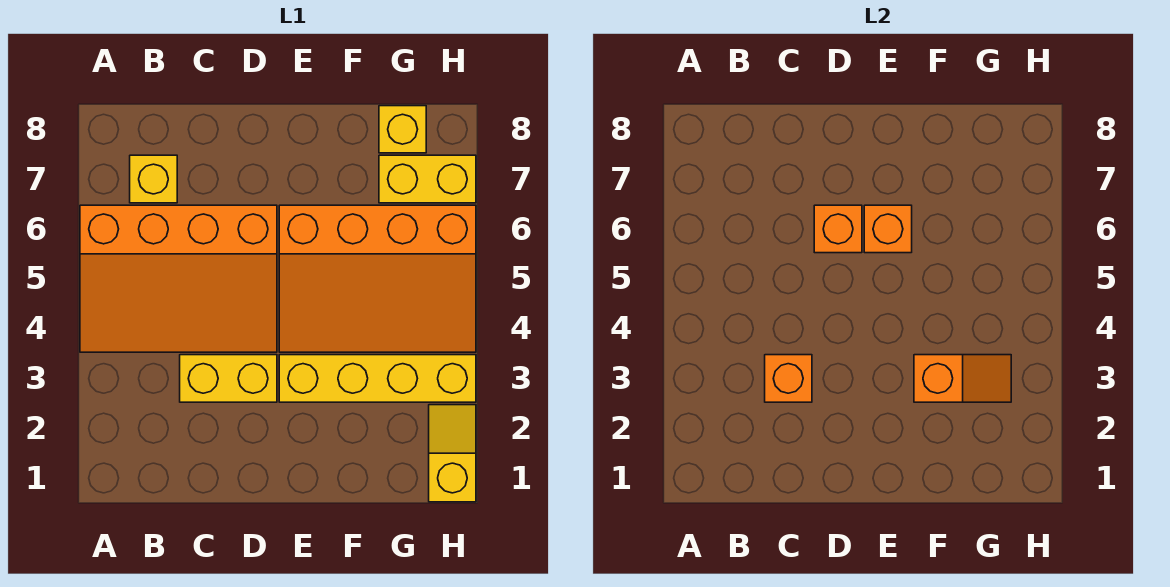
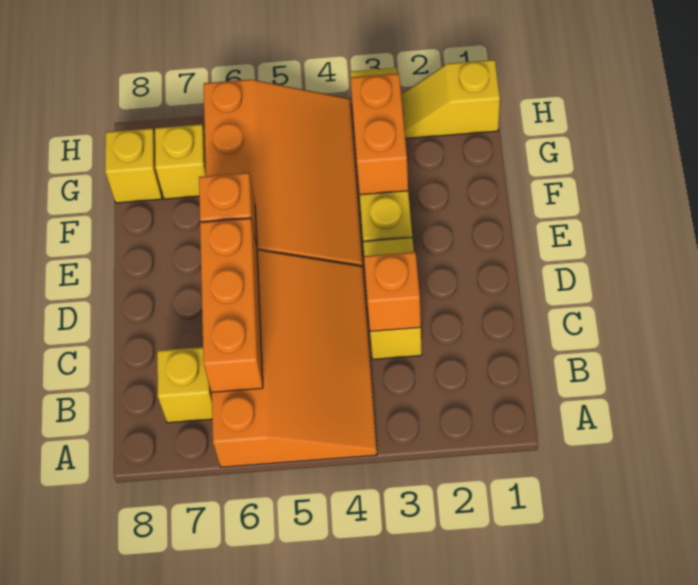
orange brick D6 level 2 -> orange brick B6:D6 level 2
orange slope F3:G3 level 2 top F -> orange brick F3:G3 level 2
yellow brick G7:H7 level 1 -> yellow brick G7 level 1

